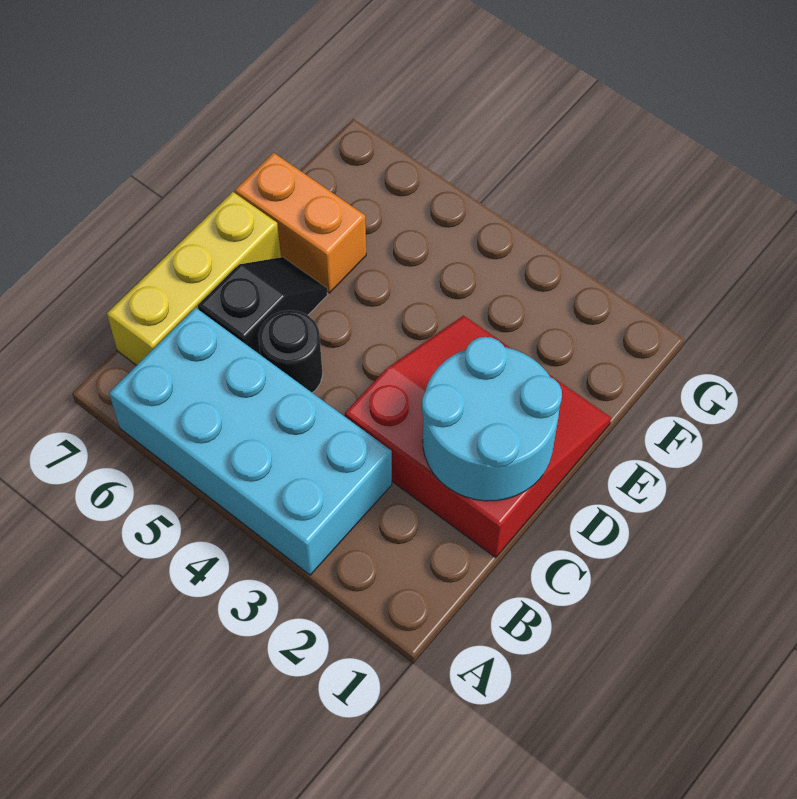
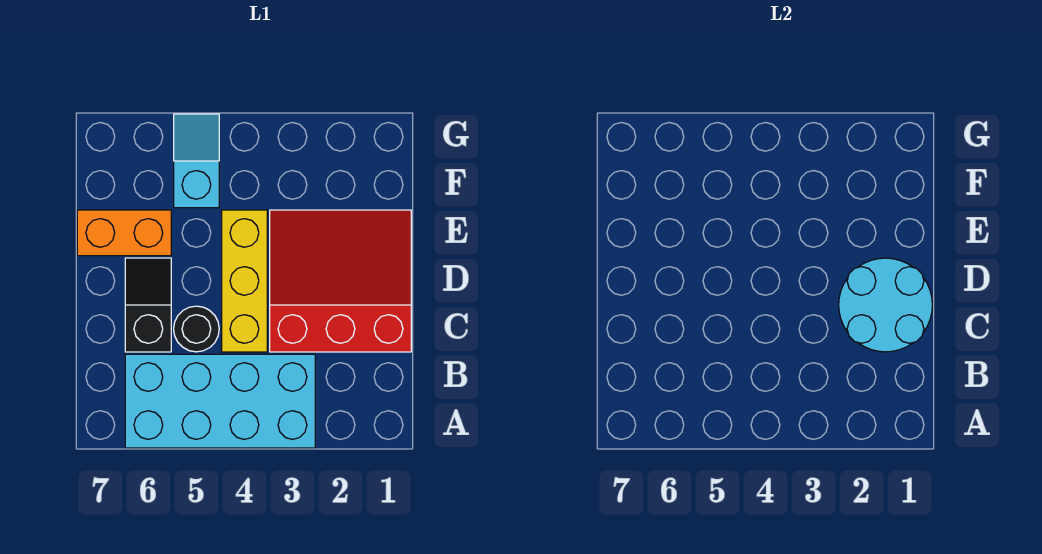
yellow brick B7:D7 level 1 -> yellow brick C4:E4 level 1
none -> cyan slope F5:G5 level 1 top F

